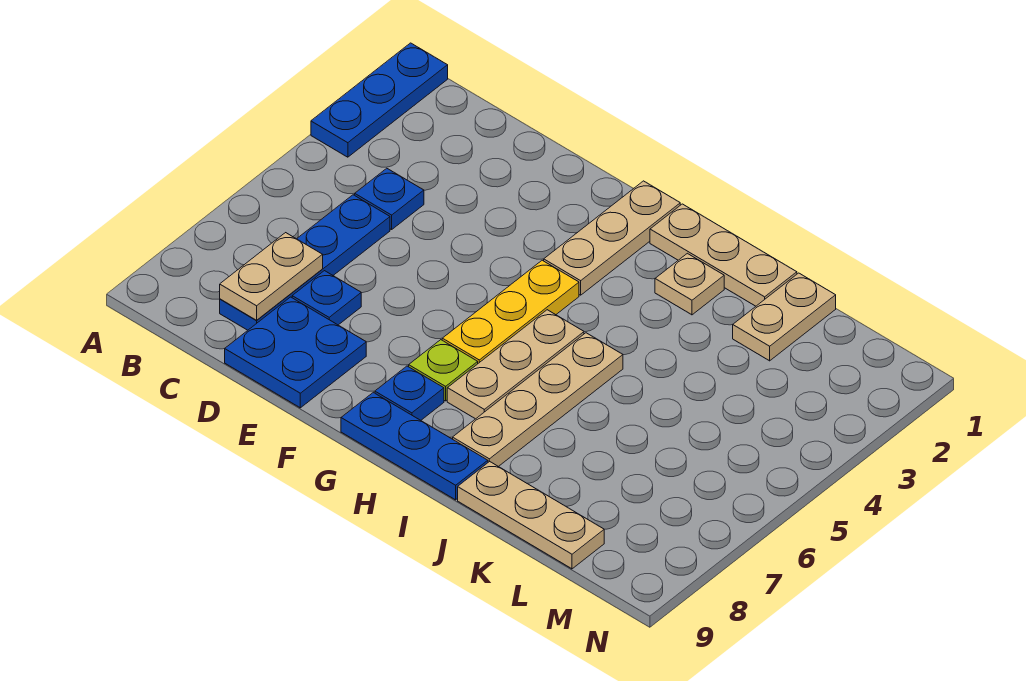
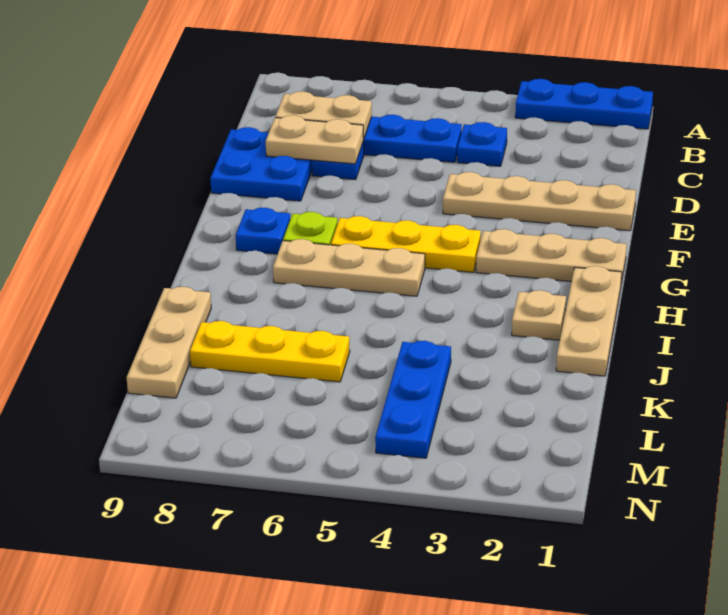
blue plate G9:I9 level 1 -> blue plate K4:M4 level 1
tan plate I5:I8 level 1 -> tan plate E1:E4 level 1
tan plate K1:K2 level 1 -> tan plate D7:D8 level 2
none -> yellow plate K6:K8 level 1

